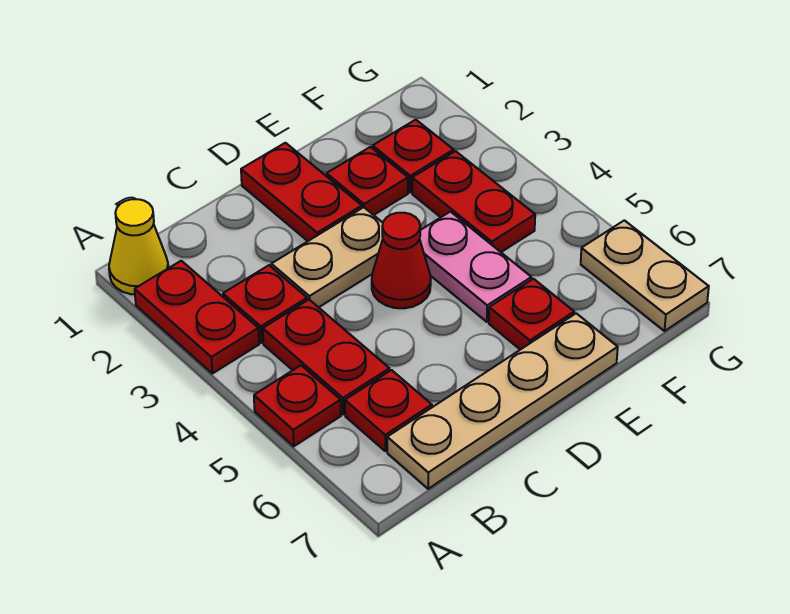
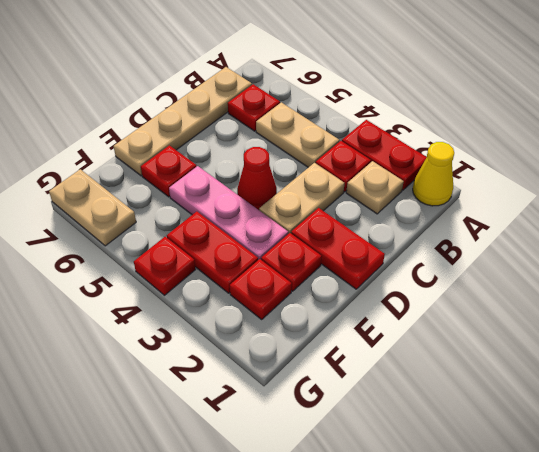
red plate A5 level 1 -> red plate G4 level 1
none -> tan plate B2 level 1
red plate B4:B5 level 1 -> tan plate B4:B5 level 1
pink plate E4:E5 level 1 -> pink plate E3:E5 level 1

